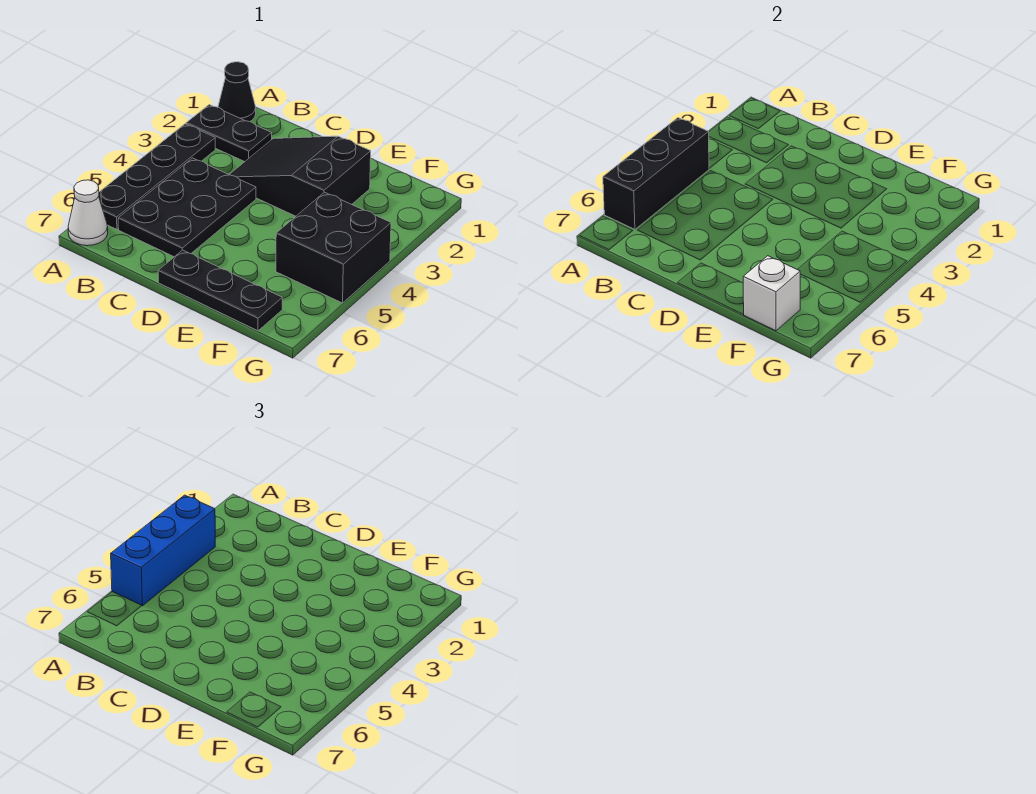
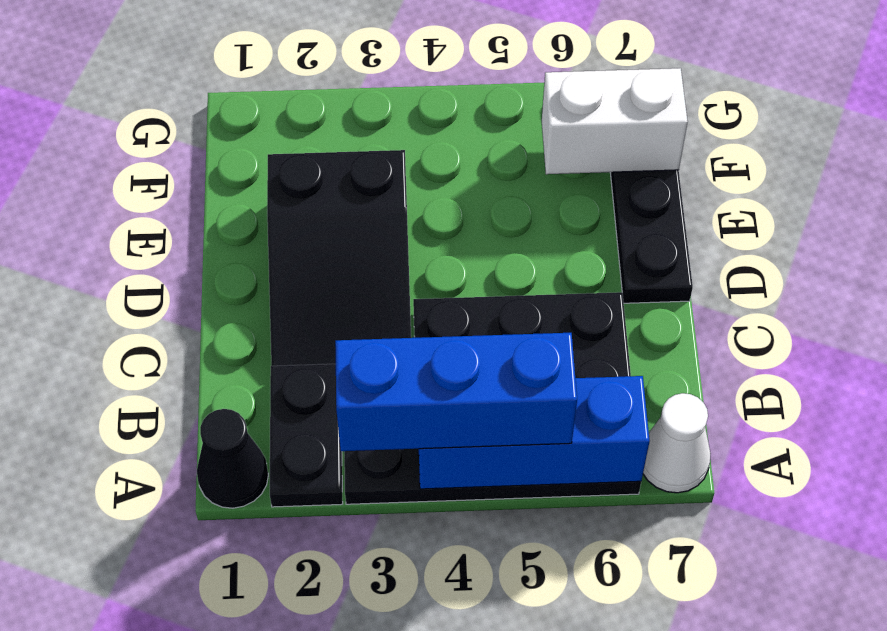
black brick A4:A6 level 2 -> blue brick A4:A6 level 2
black brick F4:G5 level 1 -> none
white brick F7 level 2 -> white brick F6:F7 level 2

